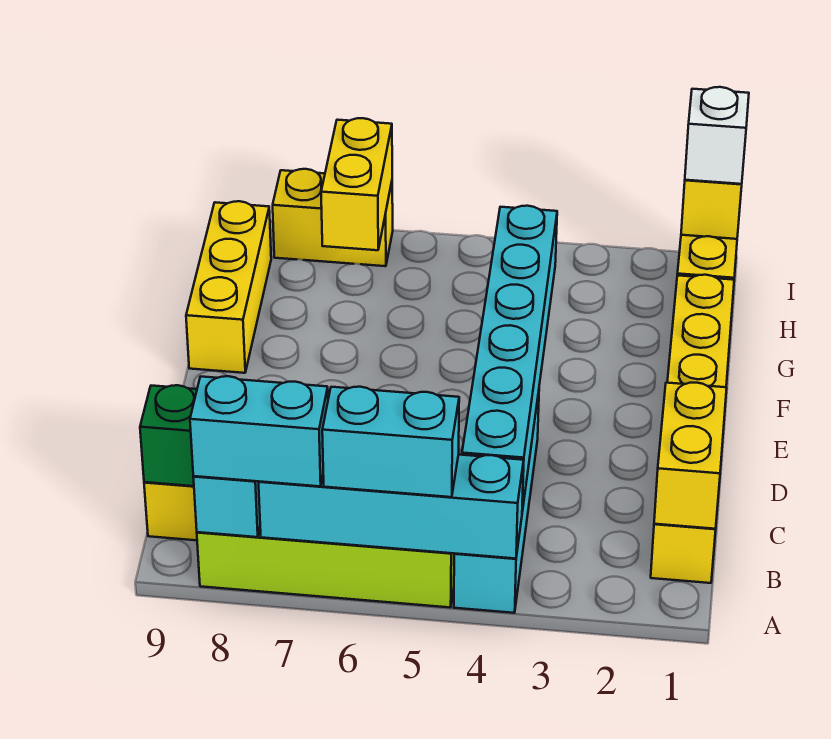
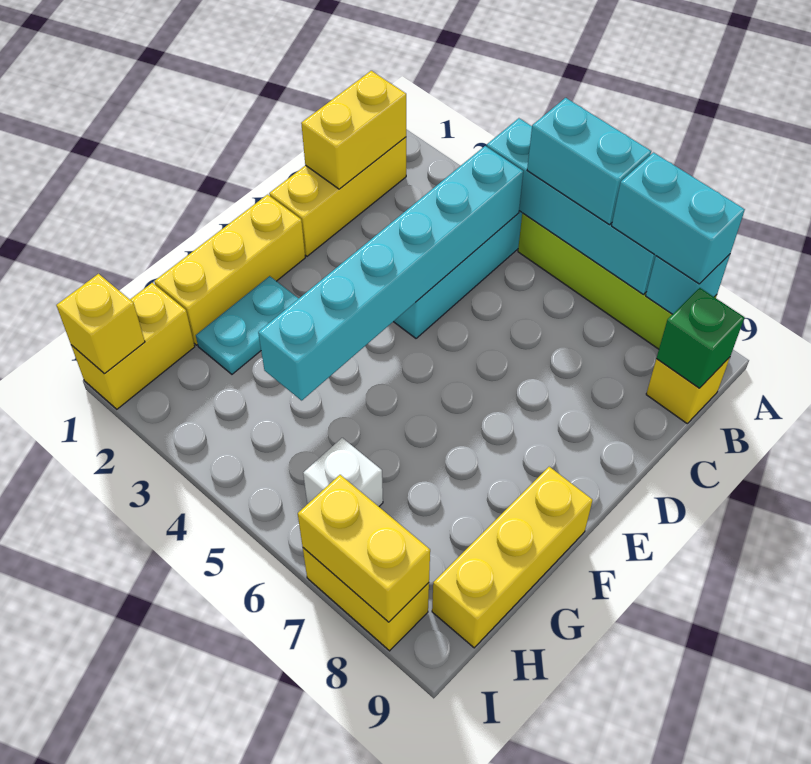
none -> cyan plate F2:G2 level 1
yellow brick H7:I7 level 2 -> yellow brick I7:I8 level 2
white brick I1 level 3 -> white brick H6 level 1

